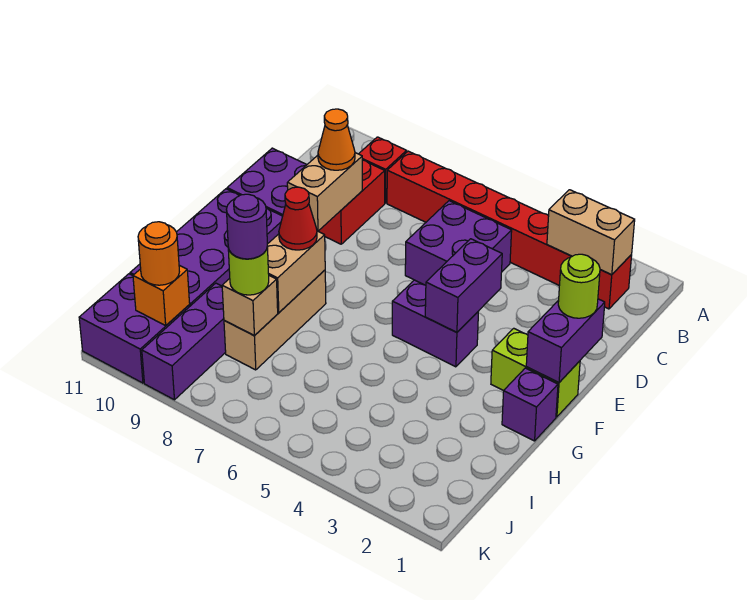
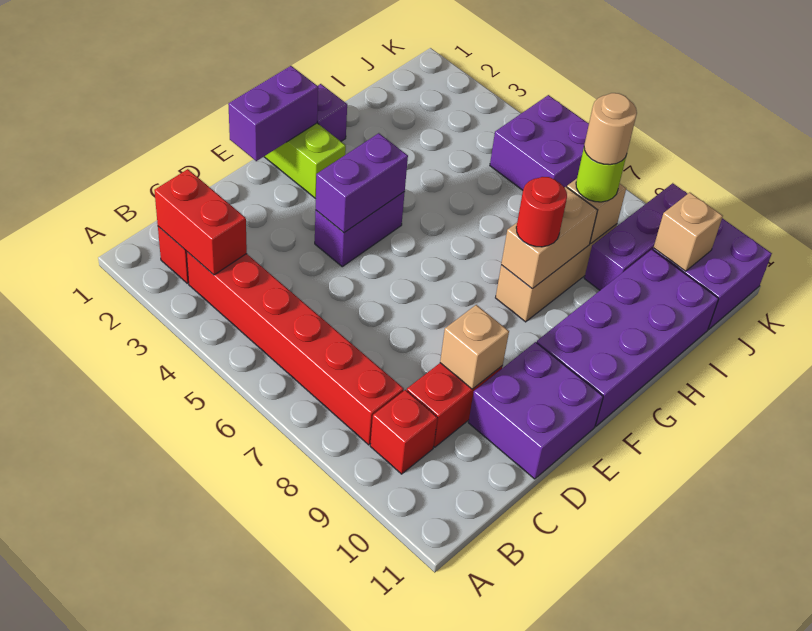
tan brick B2:B3 level 2 -> red brick B2:B3 level 2
purple brick C5:D6 level 1 -> purple brick J5:K6 level 1
tan brick D9:E9 level 2 -> tan brick D9 level 2
orange cone D9 level 3 -> none
lime round brick E1 level 3 -> none
purple brick F4:F5 level 1 -> purple brick E4:F4 level 1
red cone G8 level 3 -> red round brick G8 level 3
purple round brick I8 level 4 -> tan round brick I8 level 4
orange brick J10 level 2 -> tan brick J10 level 2
orange round brick J10 level 3 -> none

